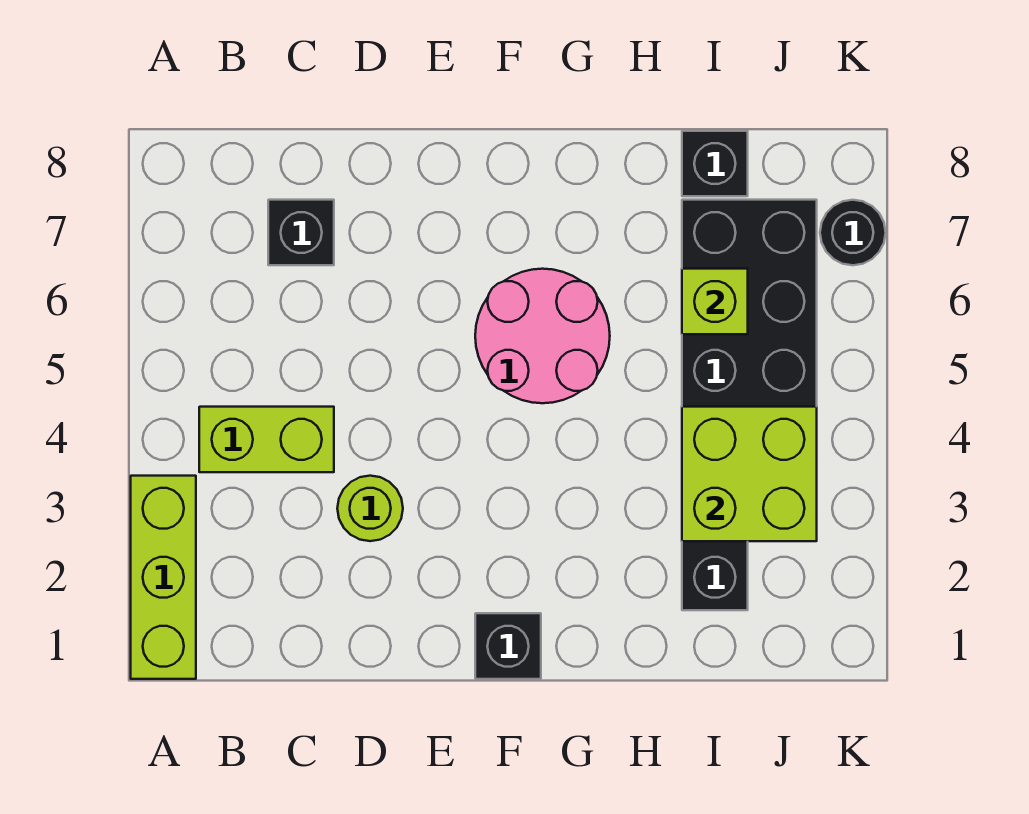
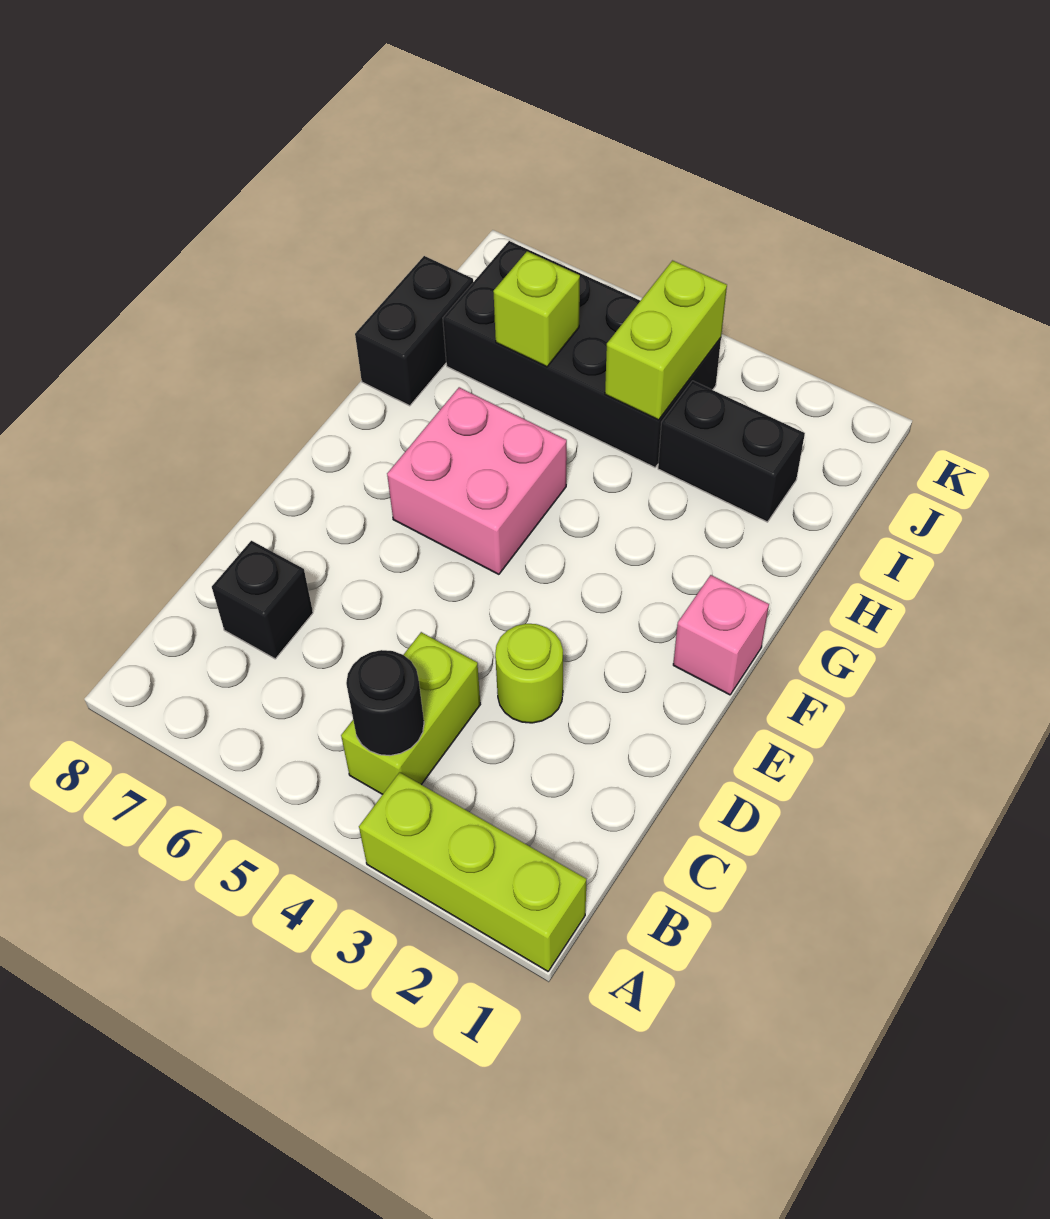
black brick F1 level 1 -> pink brick F1 level 1
pink round brick F5:G6 level 1 -> pink brick F5:G6 level 1
lime brick I3:J4 level 2 -> lime brick I4:J4 level 2
black brick I8 level 1 -> black brick H8:I8 level 1
black round brick K7 level 1 -> black round brick B4 level 2

